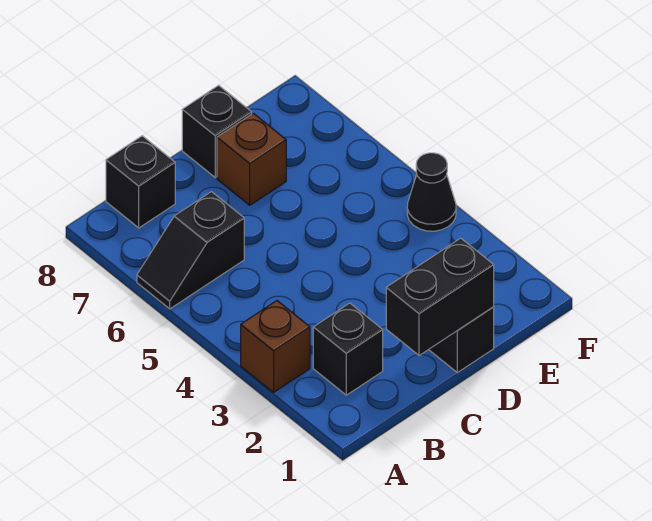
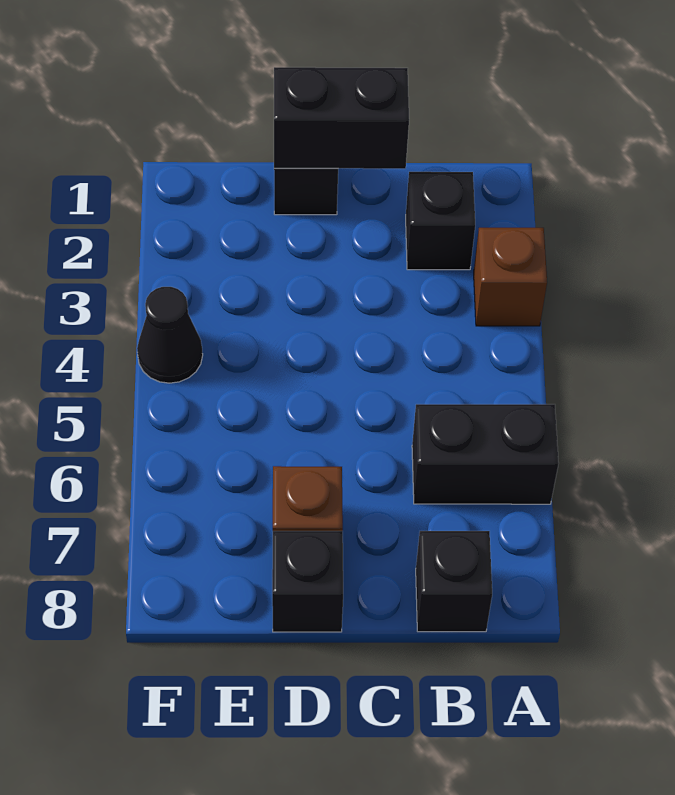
black slope A6:B6 level 1 top B -> black brick A6:B6 level 1

